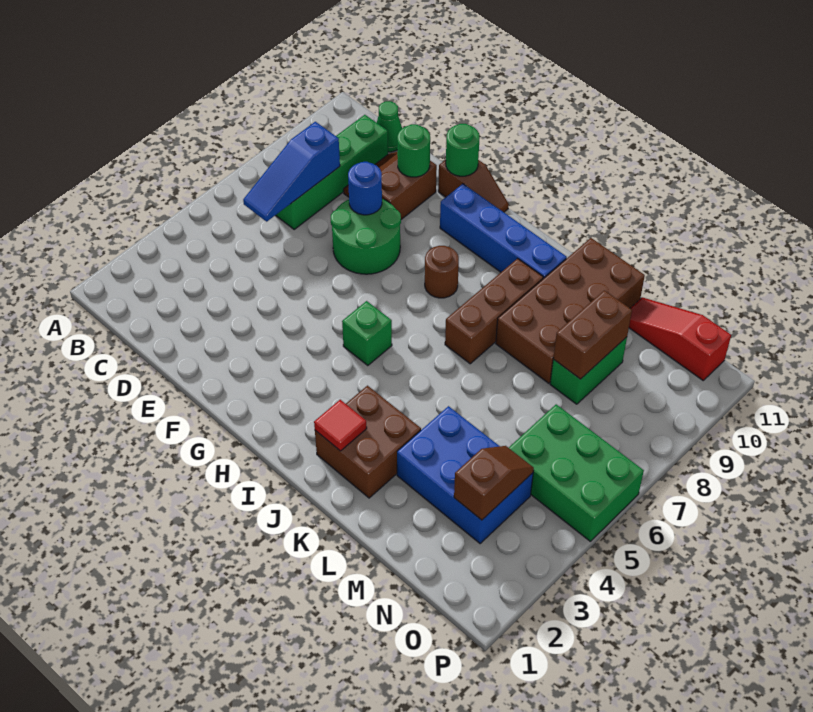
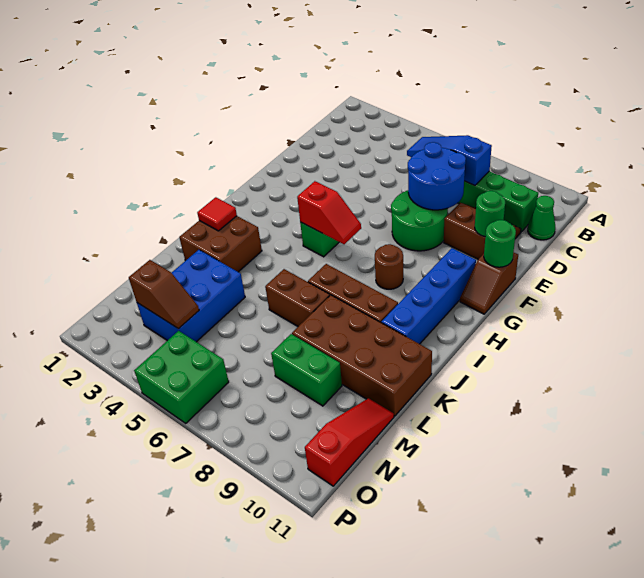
blue round brick E8 level 2 -> blue round brick D7:E8 level 2
none -> red slope H5:H6 level 2 top 5
brown brick M8:M9 level 2 -> brown brick K6:K7 level 1
green brick N5:P6 level 1 -> green brick O5:P6 level 1

